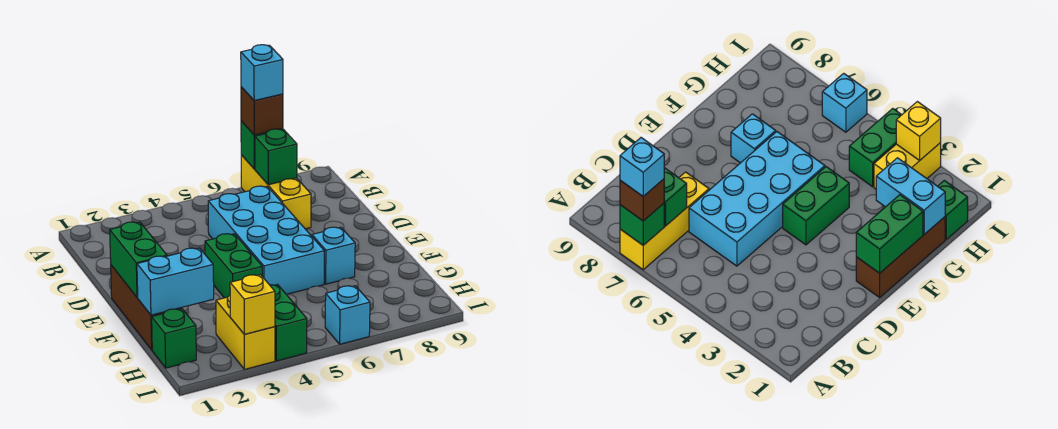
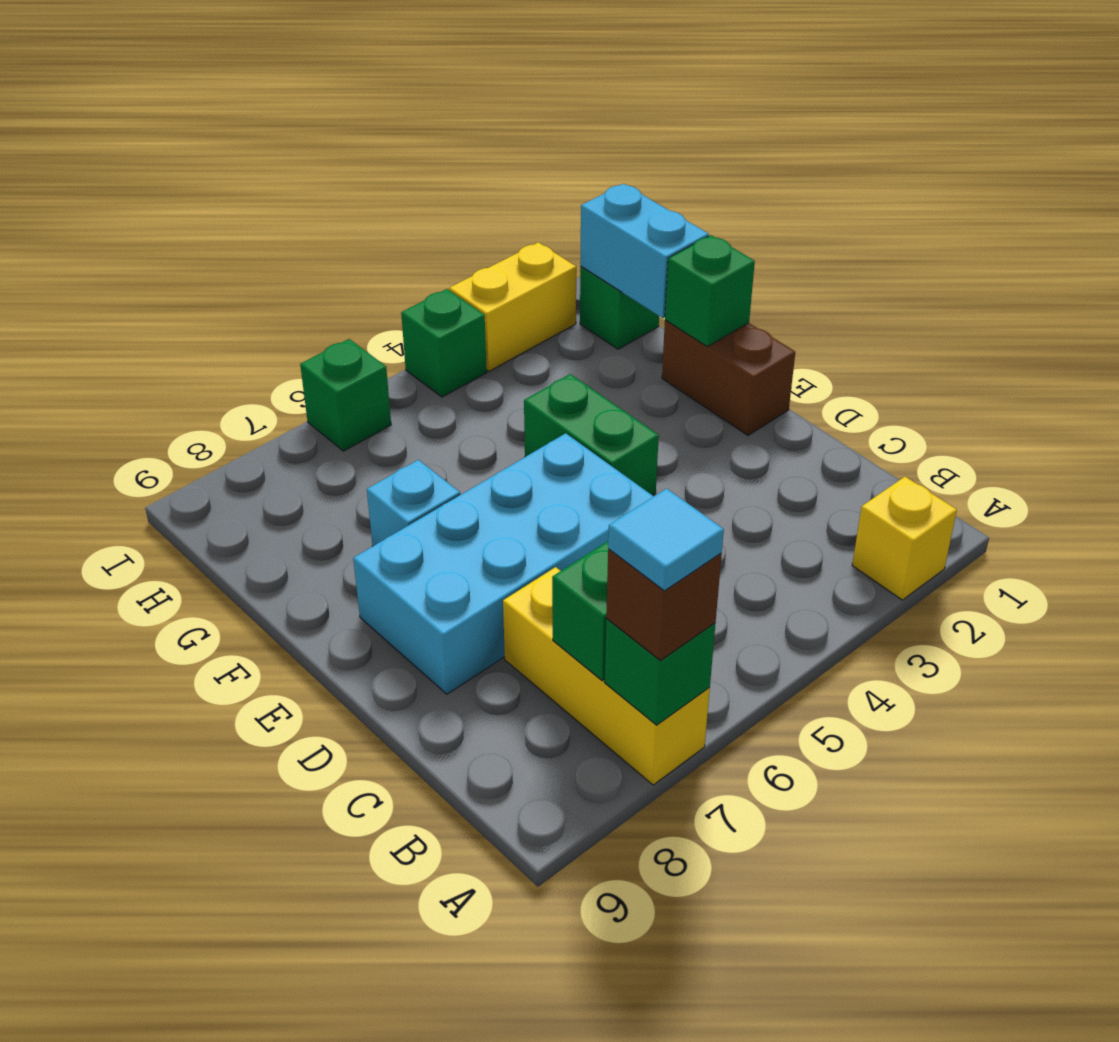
cyan brick A7 level 4 -> cyan tile A7 level 4
cyan brick C5:F6 level 1 -> cyan brick D5:E8 level 1
brown brick E1:G1 level 1 -> brown brick E1:F1 level 1
green brick E1:F1 level 2 -> green brick F1 level 2
cyan brick G1:G2 level 2 -> cyan brick G1:H1 level 2
yellow brick H3:I3 level 1 -> yellow brick I2:I3 level 1
green brick H4:I4 level 1 -> green brick I4 level 1
yellow brick I3 level 2 -> yellow brick A2 level 1
cyan brick I6 level 1 -> green brick I6 level 1

